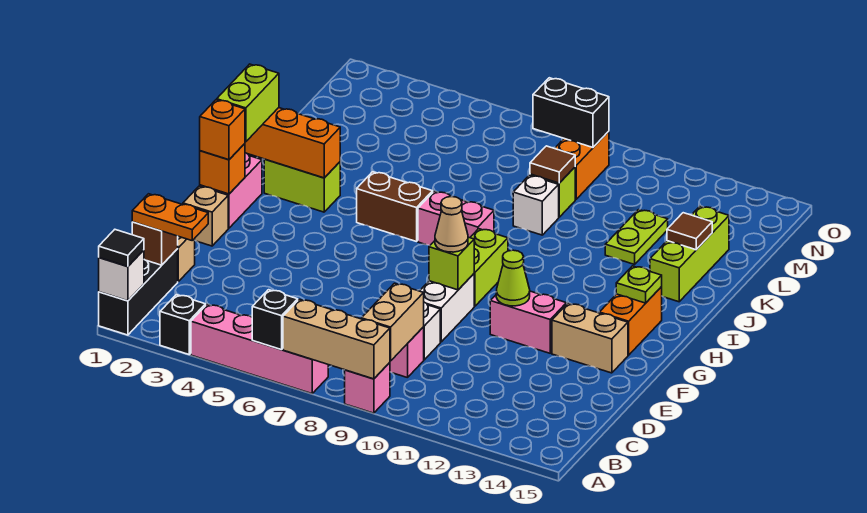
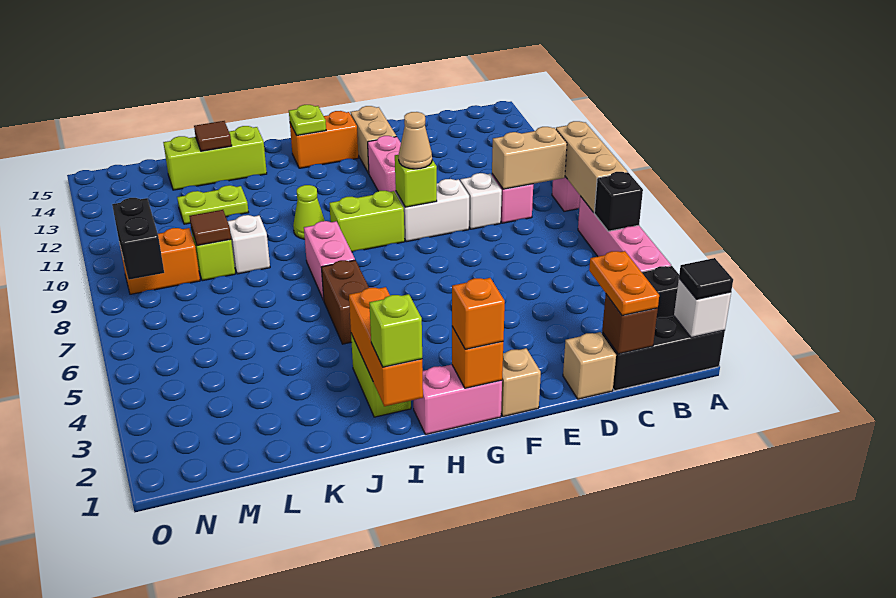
lime cone F11 level 2 -> lime cone I10 level 1
lime brick H1:I1 level 3 -> lime brick I1 level 3

